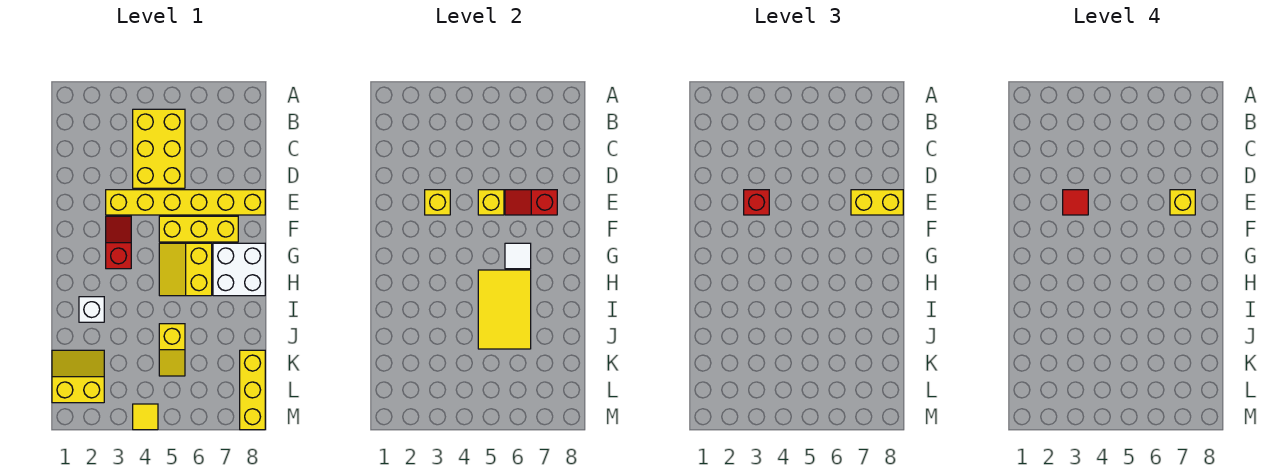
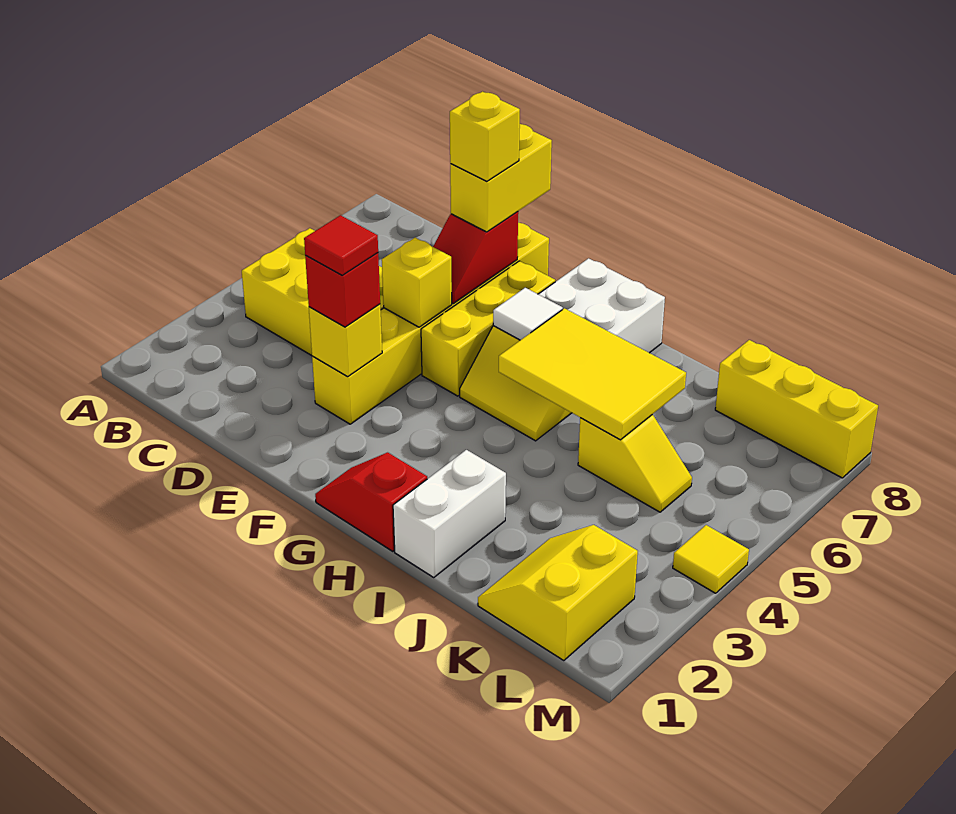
red slope F3:G3 level 1 top G -> red slope G1:H1 level 1 top H
white brick I2 level 1 -> white brick I1:I2 level 1

